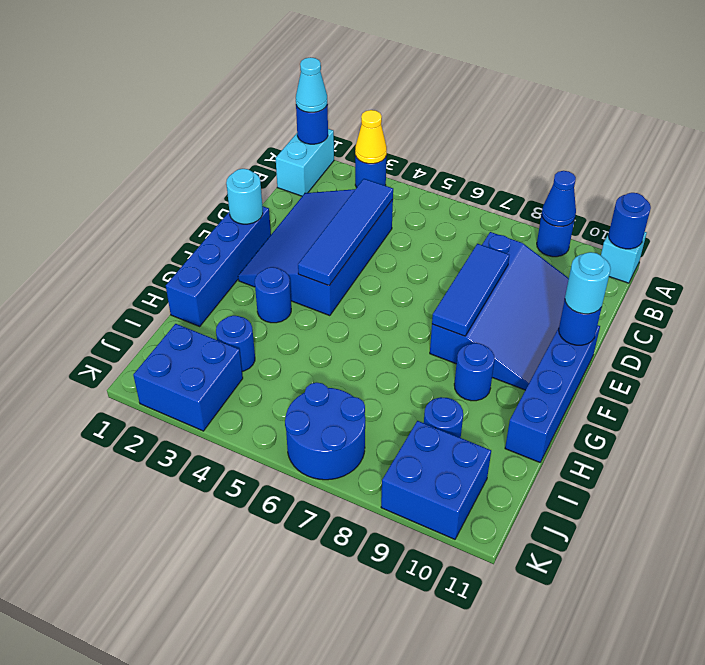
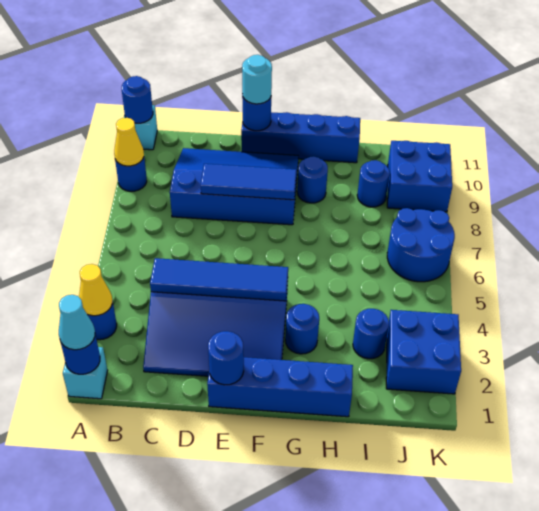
cyan brick A1:B1 level 1 -> cyan brick A1 level 1
blue cone A9 level 2 -> yellow cone A9 level 2
cyan round brick E1 level 2 -> blue round brick E1 level 2

